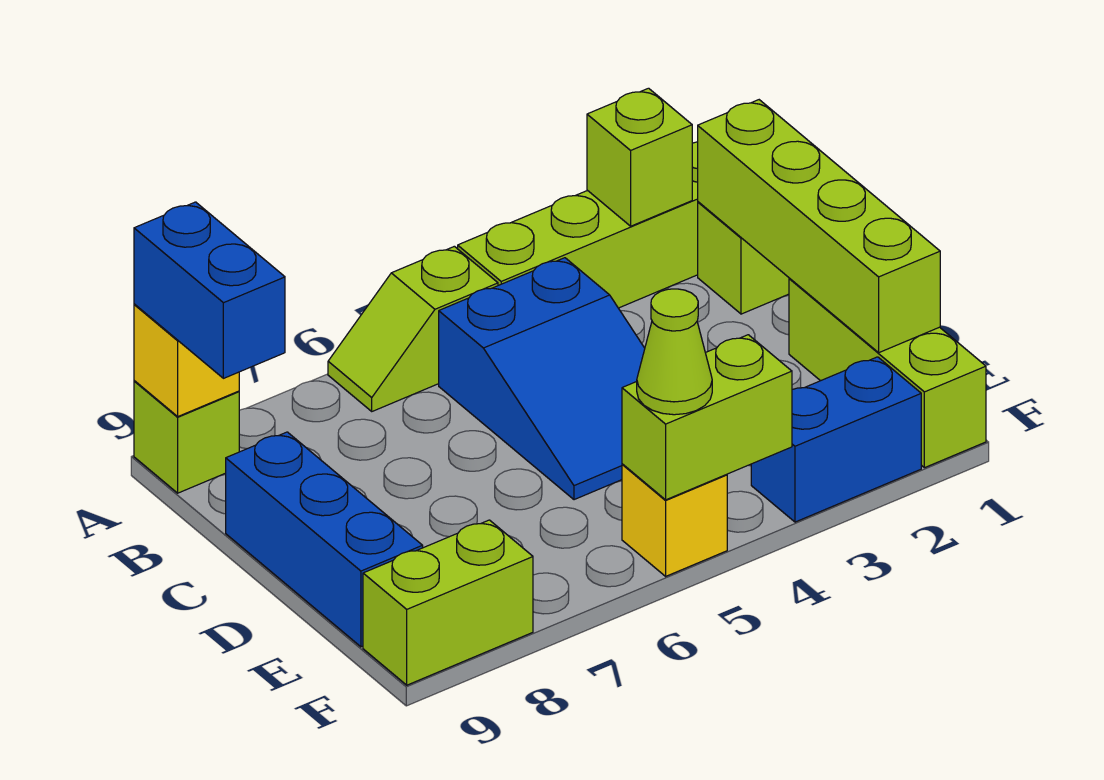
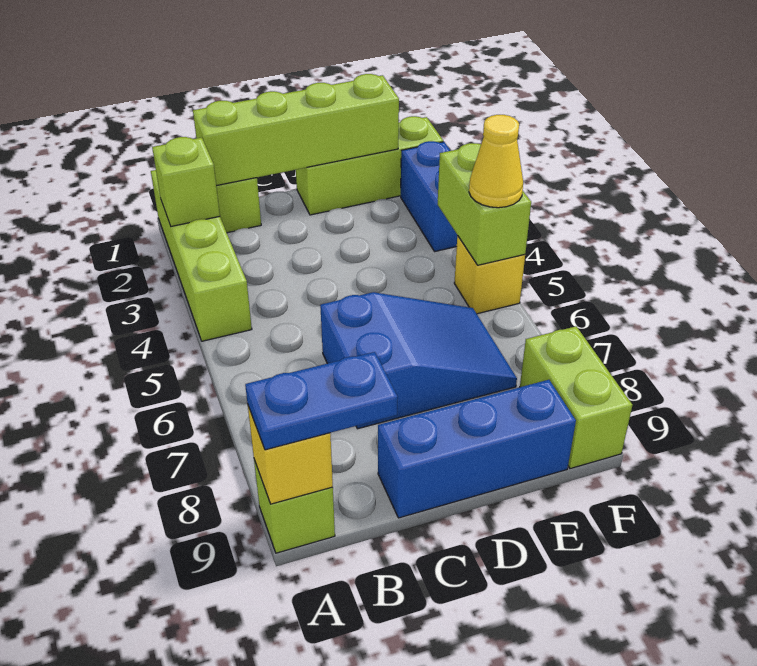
lime slope A5:A6 level 1 top 5 -> none
blue brick A9:B9 level 3 -> blue plate A9:B9 level 3
blue slope B4:D5 level 1 top B -> blue slope C6:E7 level 1 top C
lime cone F5 level 3 -> yellow cone F5 level 3

